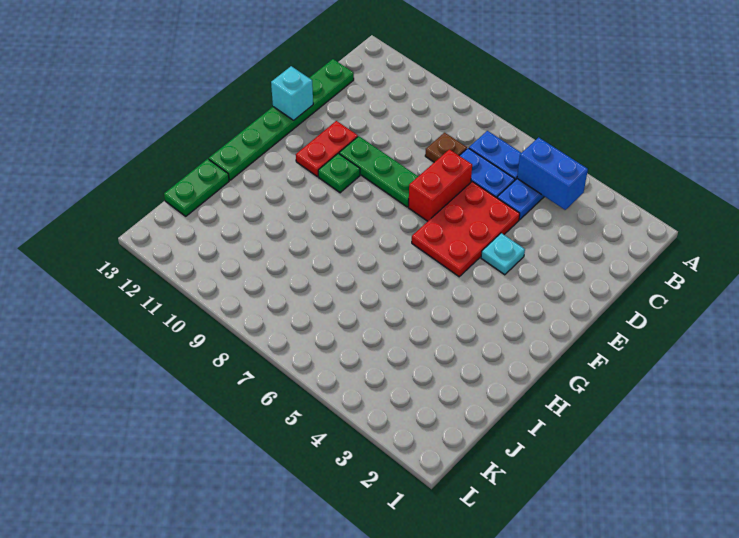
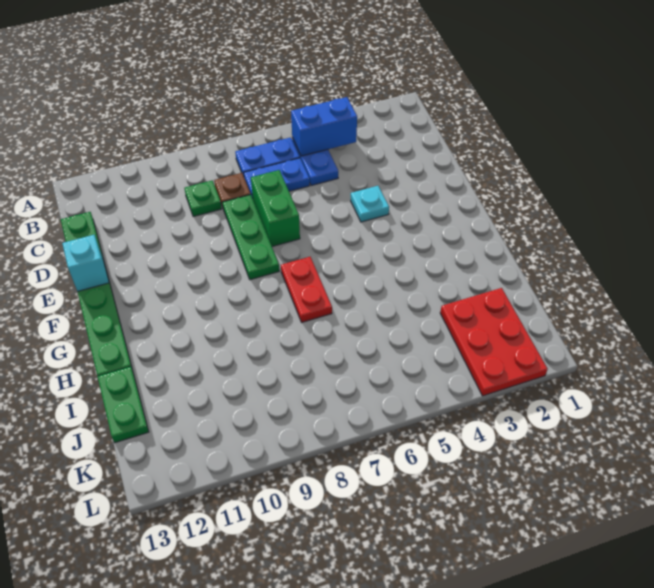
red plate D5:F6 level 1 -> red plate J2:L3 level 1
red brick D7:E7 level 1 -> green brick D7:E7 level 1
green plate E8:E10 level 1 -> green plate D8:F8 level 1
red plate E11:F11 level 1 -> red plate G7:H7 level 1
green plate F10 level 1 -> green plate C9 level 1

